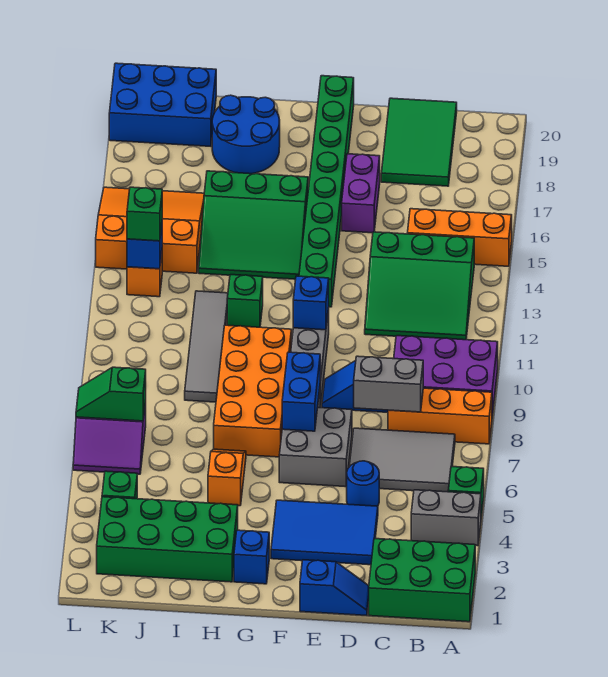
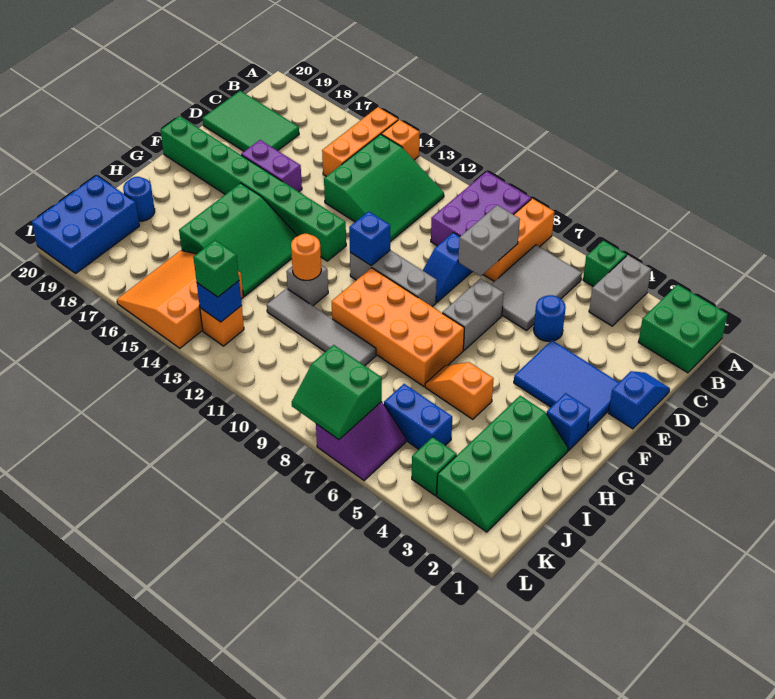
green brick A1:C2 level 1 -> green brick A1:B2 level 1
none -> orange brick A14 level 1
blue tile D3:F4 level 1 -> blue tile E2:F4 level 1
grey brick E6:F7 level 1 -> grey brick E7:F7 level 1
blue brick F7:F8 level 2 -> blue brick J5:J6 level 1
green brick H2:K3 level 1 -> green slope H2:K3 level 1 top 3
green brick H12 level 1 -> grey brick H12 level 1
none -> orange round brick H12 level 2
blue round brick H18:I19 level 1 -> blue round brick I19 level 1
green slope K7:L7 level 2 top K -> green slope K7:L8 level 2 top K

